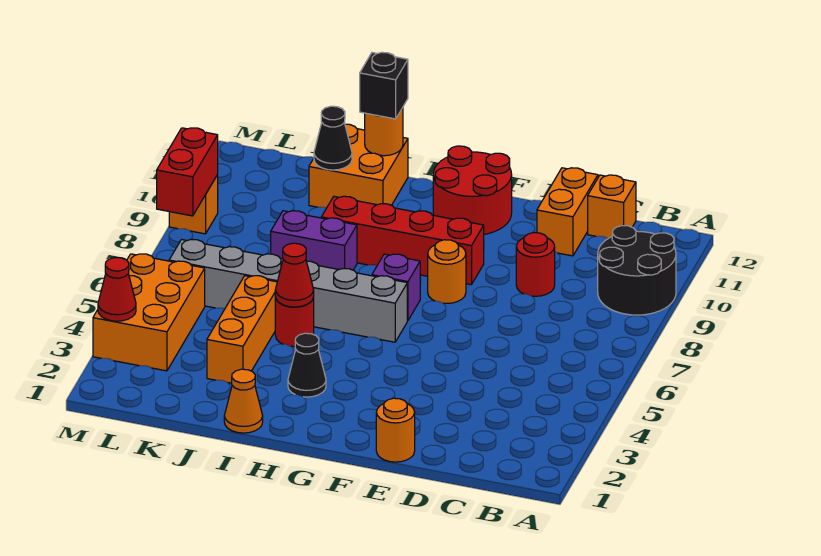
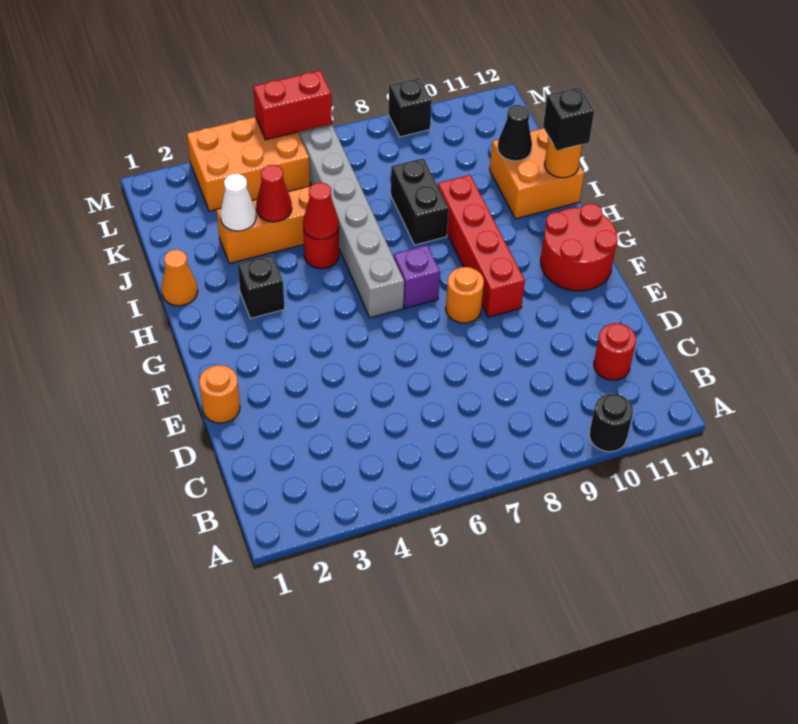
black round brick A9:B10 level 1 -> black round brick A10 level 1
orange brick C12 level 1 -> none
red round brick D9 level 1 -> red round brick C11 level 1
orange brick D11:D12 level 1 -> none
black cone H3 level 1 -> black brick H3 level 1
purple brick I8:J8 level 1 -> black brick I8:J8 level 1
none -> white cone J3 level 2
red cone M3 level 2 -> red cone J4 level 2
red brick M8:M9 level 2 -> red brick M5:M6 level 2
orange brick M9 level 1 -> black brick M9 level 1

